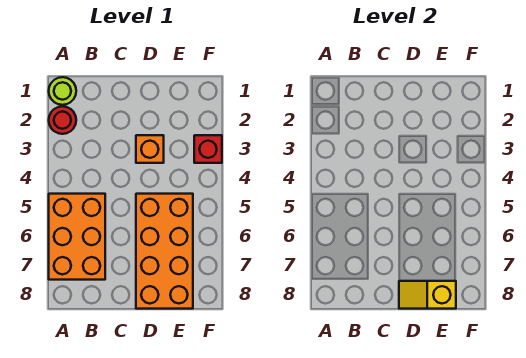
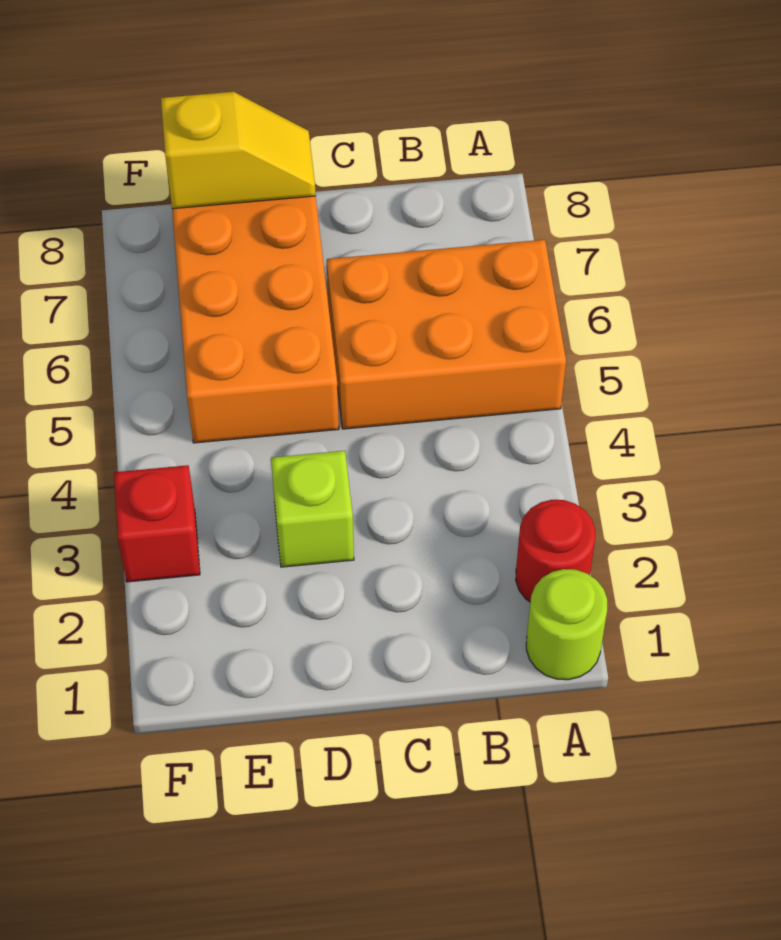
orange brick A5:B7 level 1 -> orange brick A5:C6 level 1
orange brick D3 level 1 -> lime brick D3 level 1

